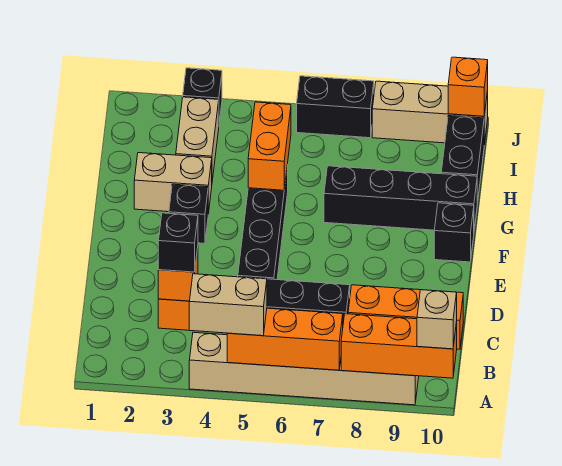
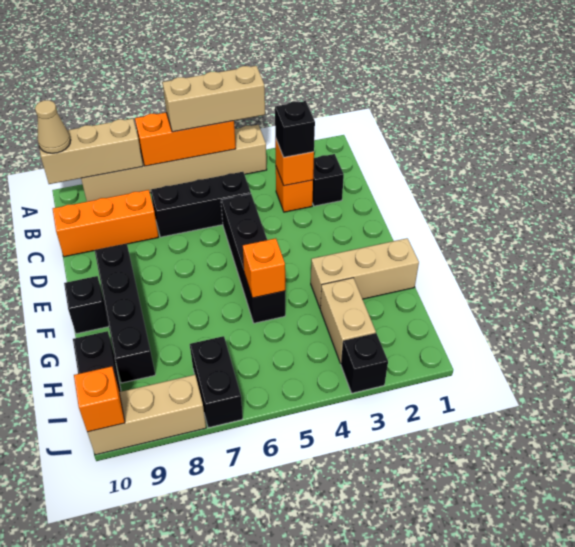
tan brick A4:A5 level 3 -> tan brick A4:A6 level 3
orange brick A8:A10 level 2 -> tan brick A8:A10 level 2
tan brick A10 level 3 -> tan cone A10 level 3
black brick F3 level 1 -> black brick C2 level 1
tan brick G2:G3 level 1 -> tan brick G1:G3 level 1
orange brick G5:H5 level 2 -> orange brick G5 level 2
black brick G7:G10 level 1 -> black brick E9:H9 level 1
black brick J6:J7 level 1 -> black brick I7:J7 level 1

